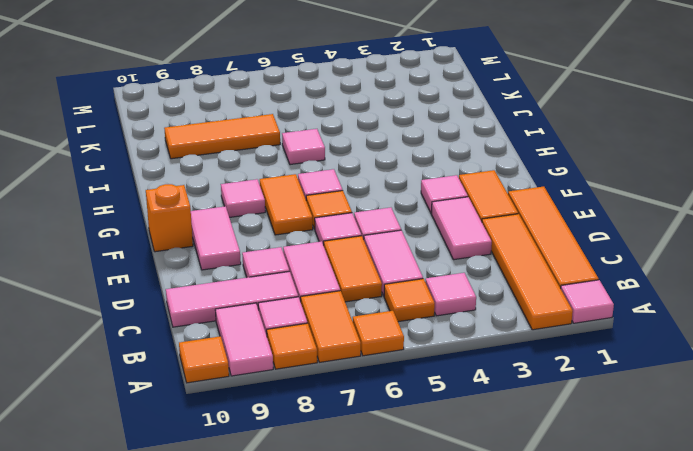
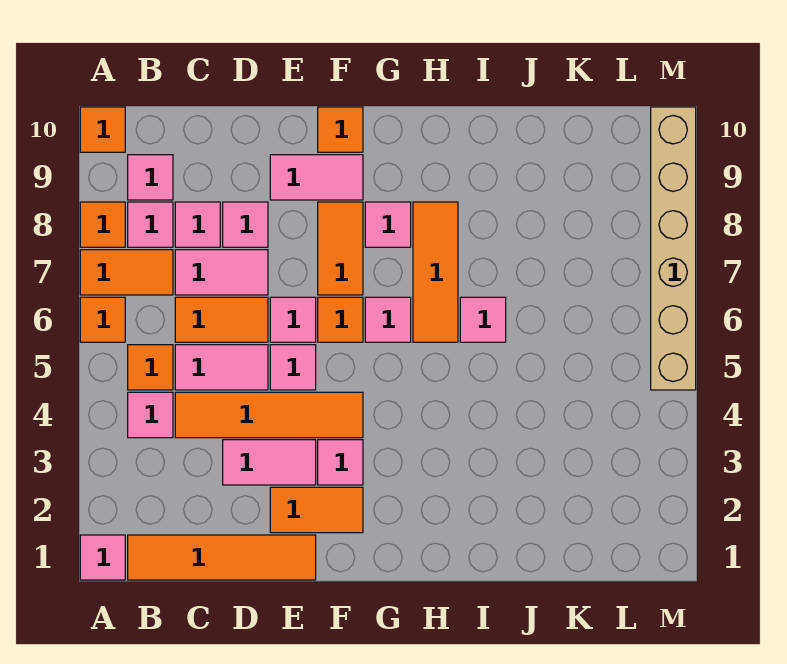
orange tile A2:D2 level 1 -> orange tile C4:F4 level 1
pink tile A9:B9 level 1 -> pink tile B9 level 1
pink tile C8:C10 level 1 -> pink tile C8 level 1
orange tile F7:G7 level 1 -> orange tile F7:F8 level 1
orange brick F10 level 1 -> orange tile F10 level 1
orange tile J7:J9 level 1 -> orange tile H6:H8 level 1
none -> tan brick M5:M10 level 1

